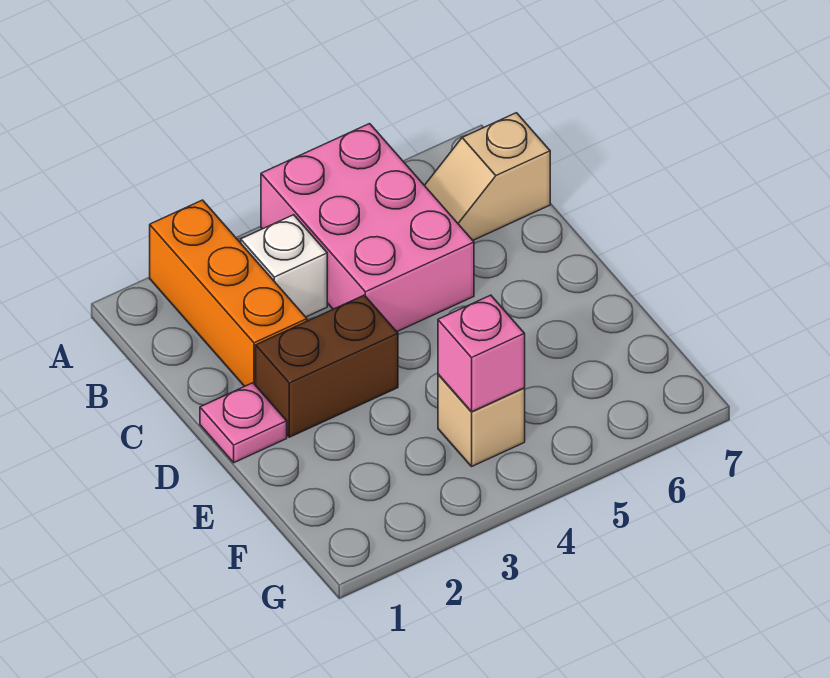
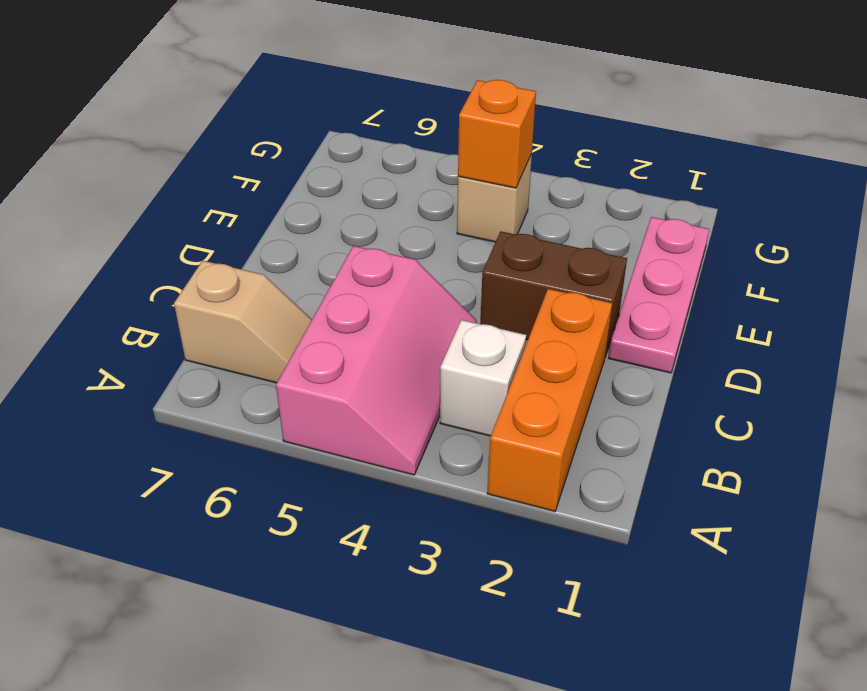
pink brick A4:C5 level 1 -> pink slope A4:C5 level 1 top 5
pink plate D1 level 1 -> pink plate D1:F1 level 1
pink brick F4 level 2 -> orange brick F4 level 2

